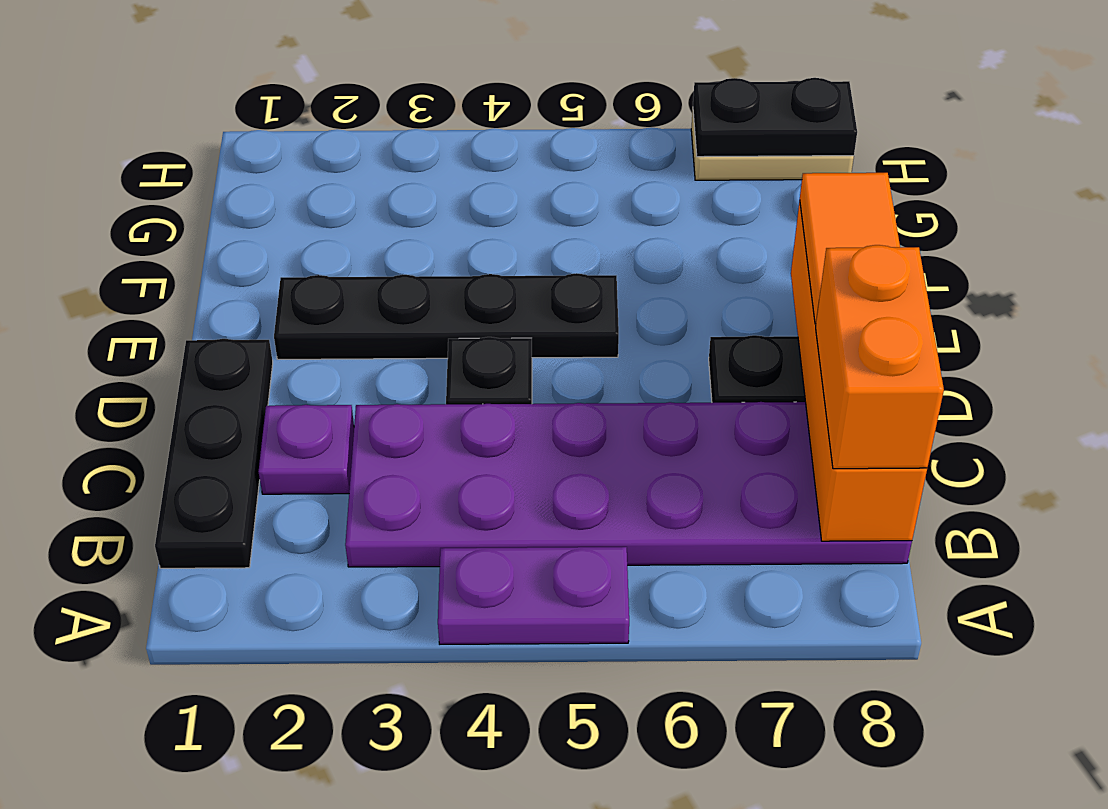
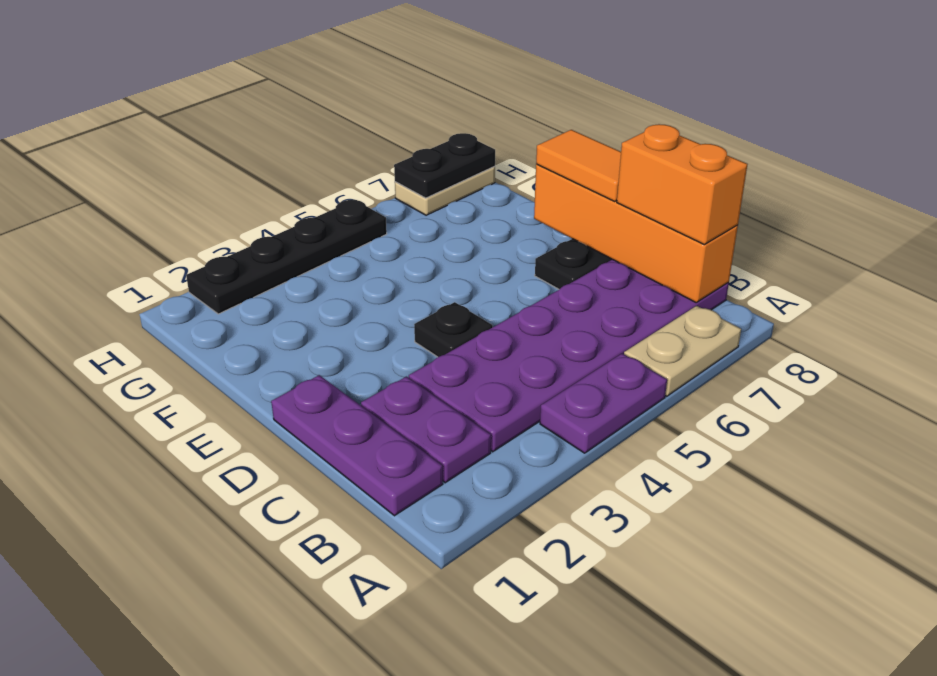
none -> tan plate A6:A7 level 1
black plate B1:D1 level 1 -> purple plate B1:D1 level 1
purple plate C2 level 1 -> purple plate B2:C2 level 1
black plate E2:E5 level 1 -> black plate H2:H5 level 1

